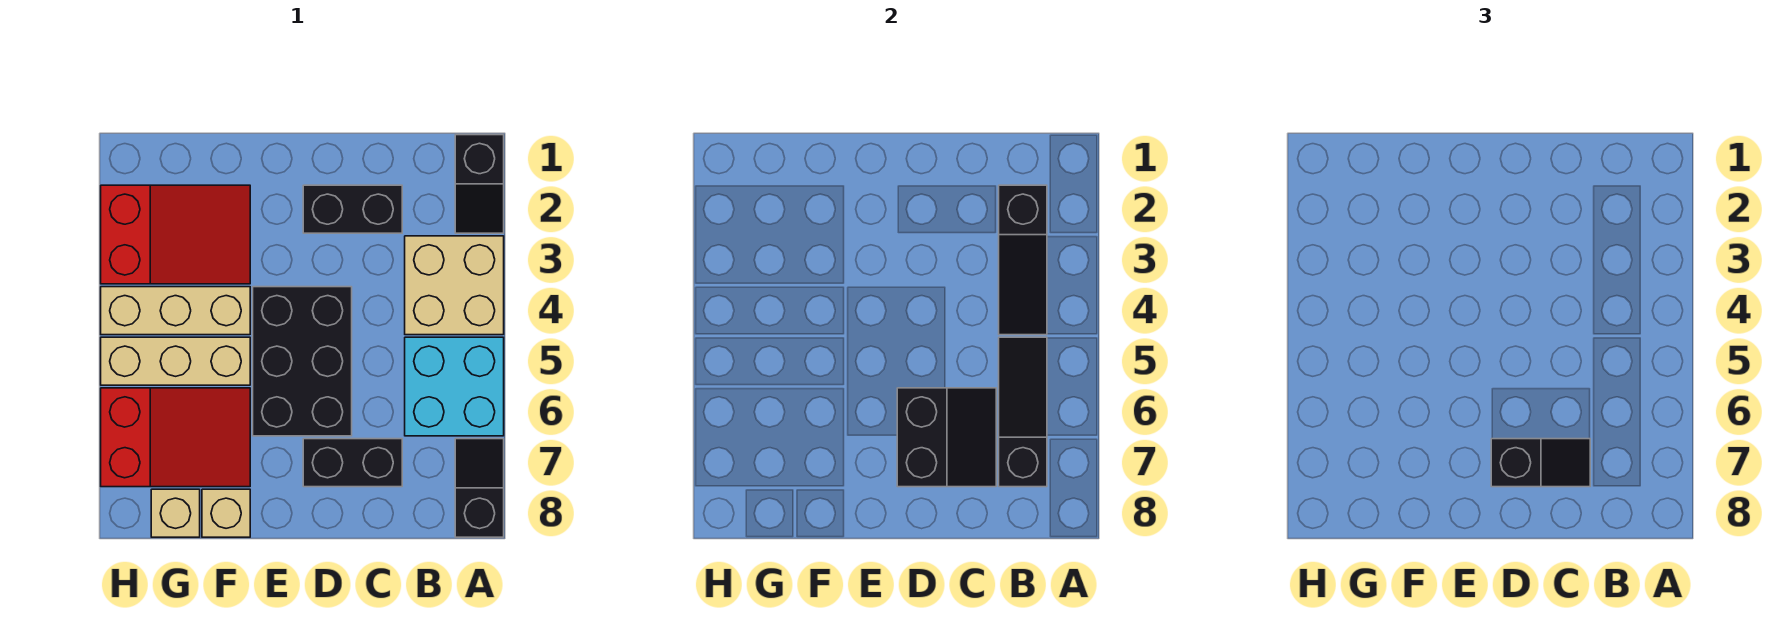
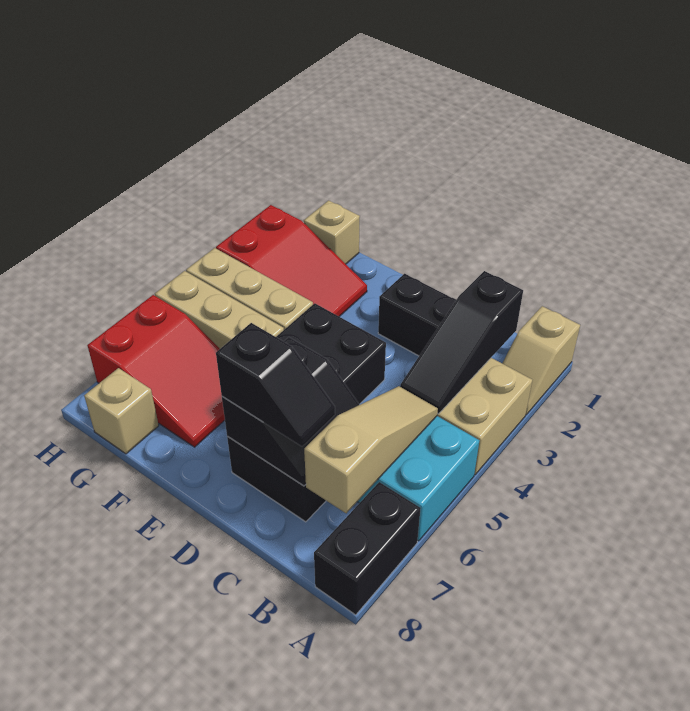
black slope A1:A2 level 1 top 1 -> tan slope A1:A2 level 1 top 1
black slope A7:A8 level 1 top 8 -> black brick A7:A8 level 1
black slope B5:B7 level 2 top 7 -> tan slope B5:B7 level 2 top 7
tan brick F8 level 1 -> tan brick G1 level 1

